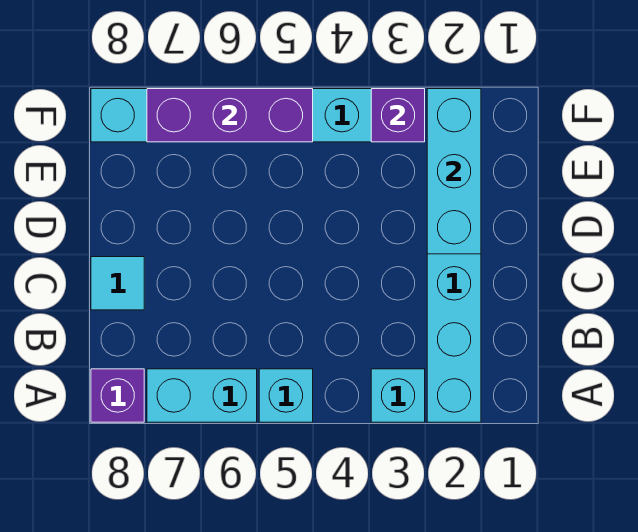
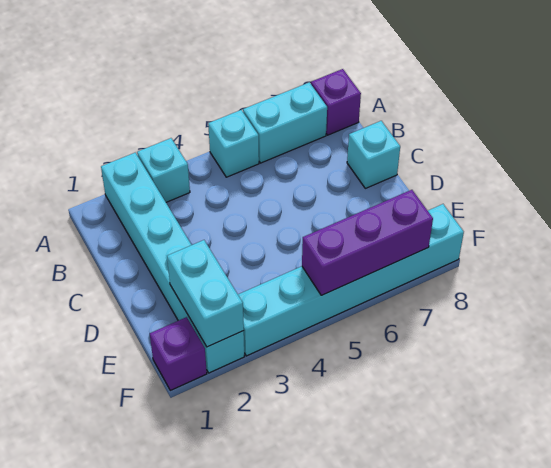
cyan tile C8 level 1 -> cyan brick C8 level 1
cyan brick D2:F2 level 2 -> cyan brick E2:F2 level 2
purple brick F3 level 2 -> purple brick F1 level 1

